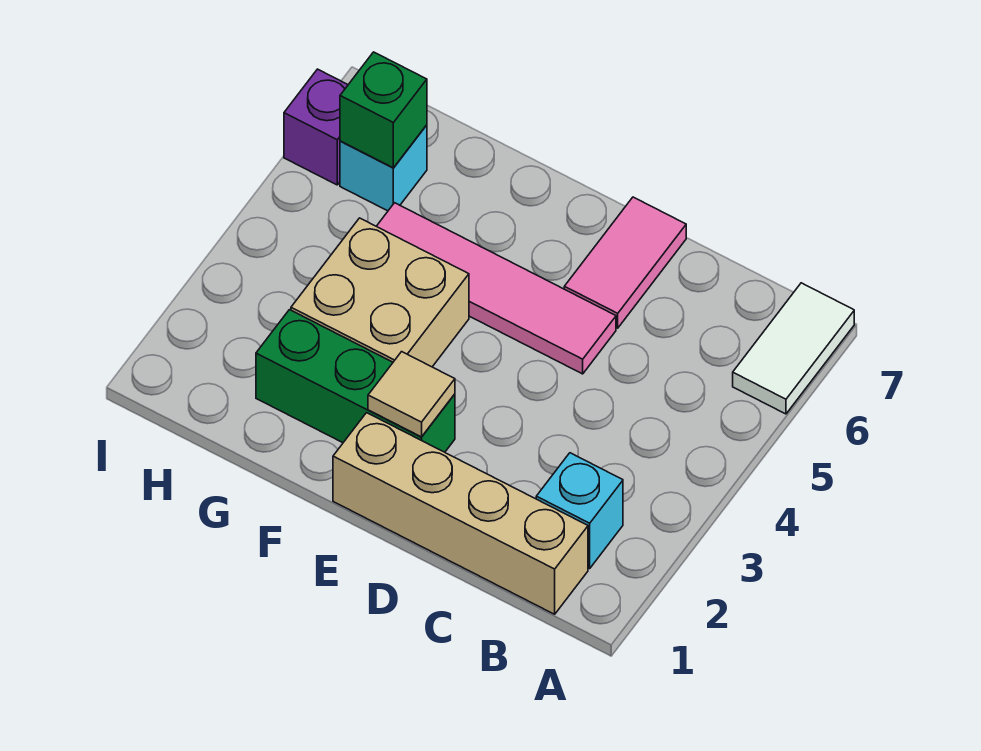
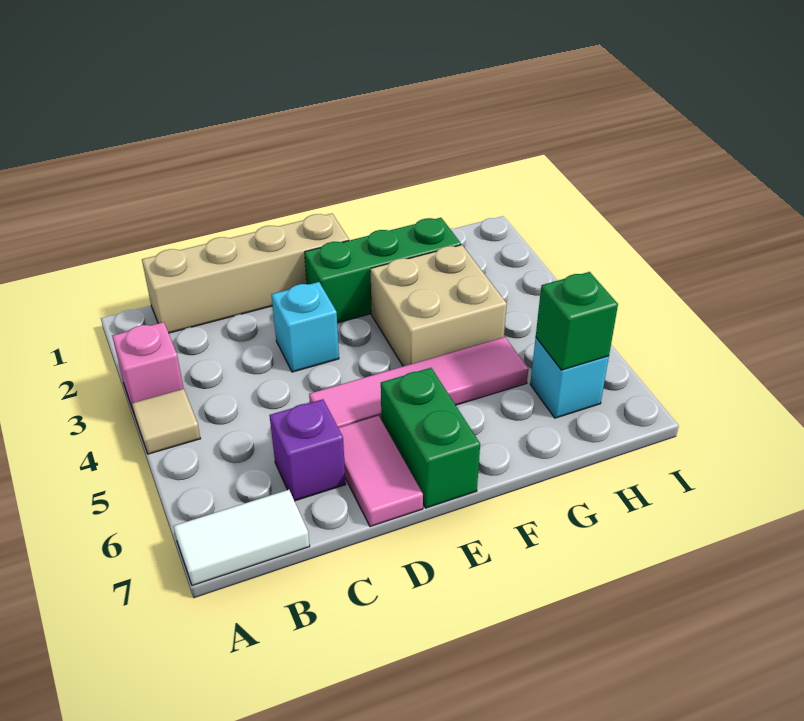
none -> pink brick A3 level 1
white tile A6:A7 level 1 -> white tile A7:B7 level 1
cyan brick B2 level 1 -> cyan brick D3 level 1
tan tile E2 level 2 -> tan tile A4 level 1
none -> green brick E6:E7 level 1
purple brick I6 level 1 -> purple brick C6 level 1

